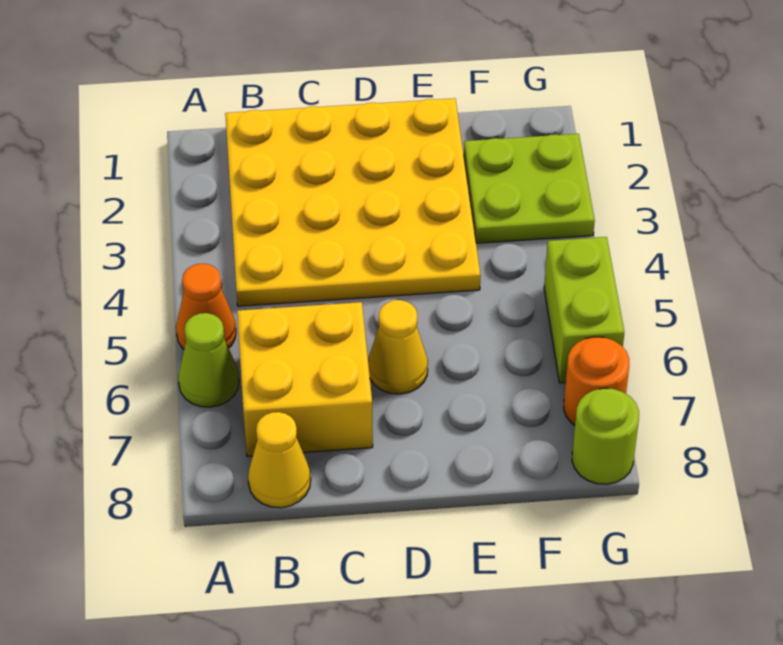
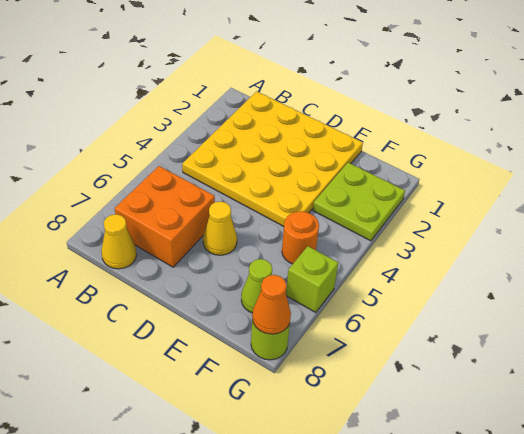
orange cone A5 level 1 -> orange cone G8 level 2
lime cone A6 level 1 -> lime cone F7 level 1
yellow brick B6:C7 level 1 -> orange brick B6:C7 level 1
lime brick G5:G6 level 1 -> lime brick G6 level 1
orange round brick G7 level 1 -> orange round brick F5 level 1

